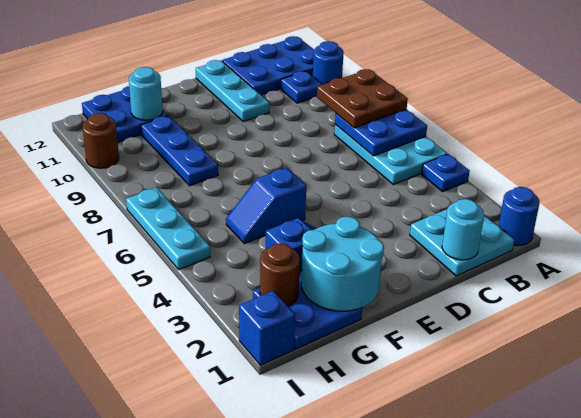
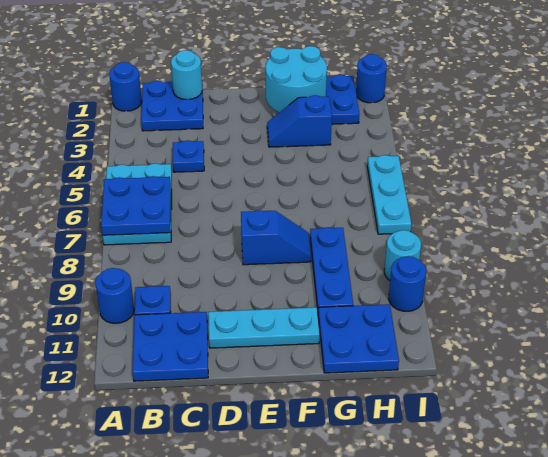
blue plate A4 level 1 -> blue plate C4 level 1
brown plate A7:B8 level 3 -> none
blue plate A11:C12 level 1 -> blue plate B11:C12 level 1
cyan plate B1:C2 level 1 -> blue plate B1:C2 level 1
cyan plate D10:D12 level 1 -> cyan plate D11:F11 level 1
blue slope F5:G5 level 1 top F -> blue slope E8:F8 level 1 top E
cyan round brick G11 level 2 -> cyan round brick I9 level 1
brown round brick H2 level 2 -> none
blue brick I1 level 1 -> blue round brick I1 level 1
brown round brick I10 level 1 -> blue round brick I10 level 1

